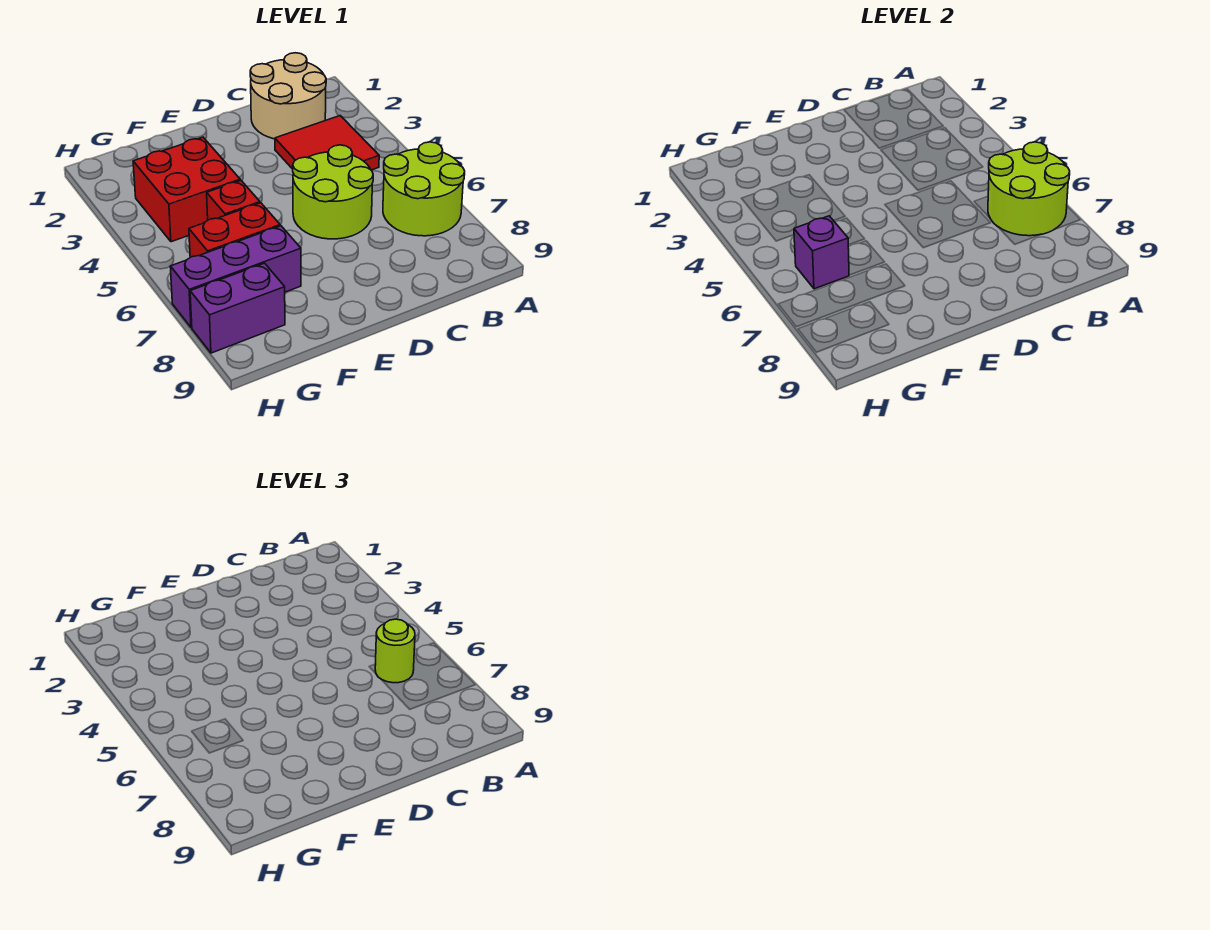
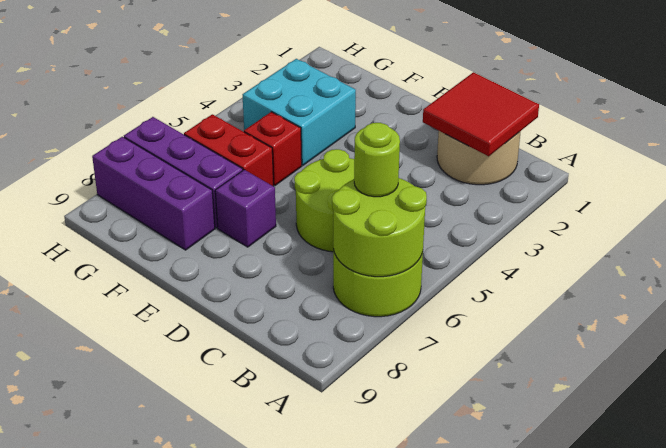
red tile B3:C4 level 1 -> red tile B1:C2 level 2
red brick F3:G4 level 1 -> cyan brick F3:G4 level 1
purple brick G6 level 2 -> purple brick E7 level 1
purple brick G8:H8 level 1 -> purple brick F8:H8 level 1

